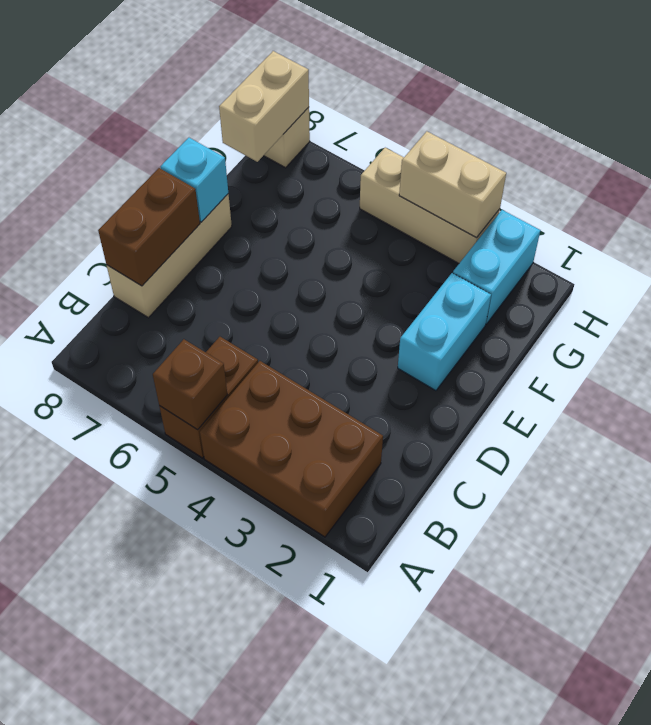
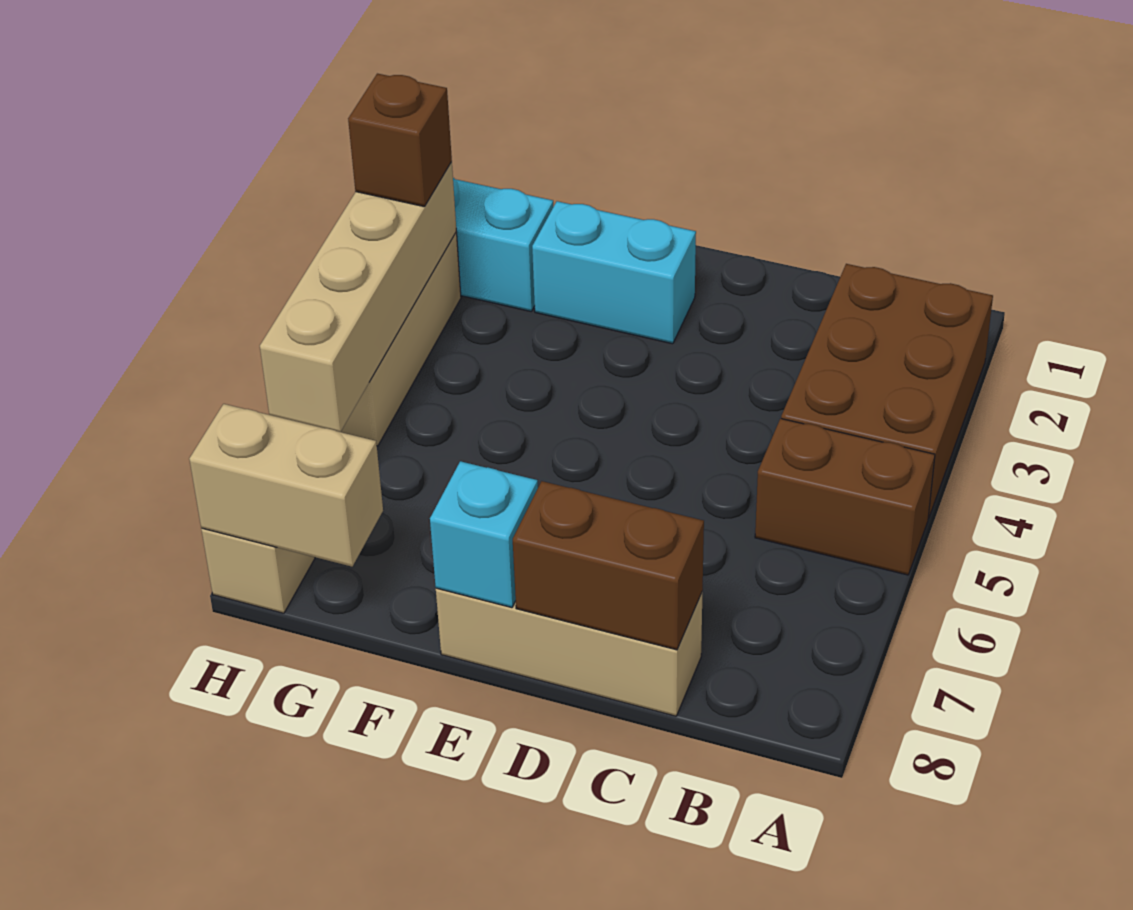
brown brick A5 level 2 -> brown brick H3 level 3
tan brick H3:H4 level 2 -> tan brick H3:H6 level 2

